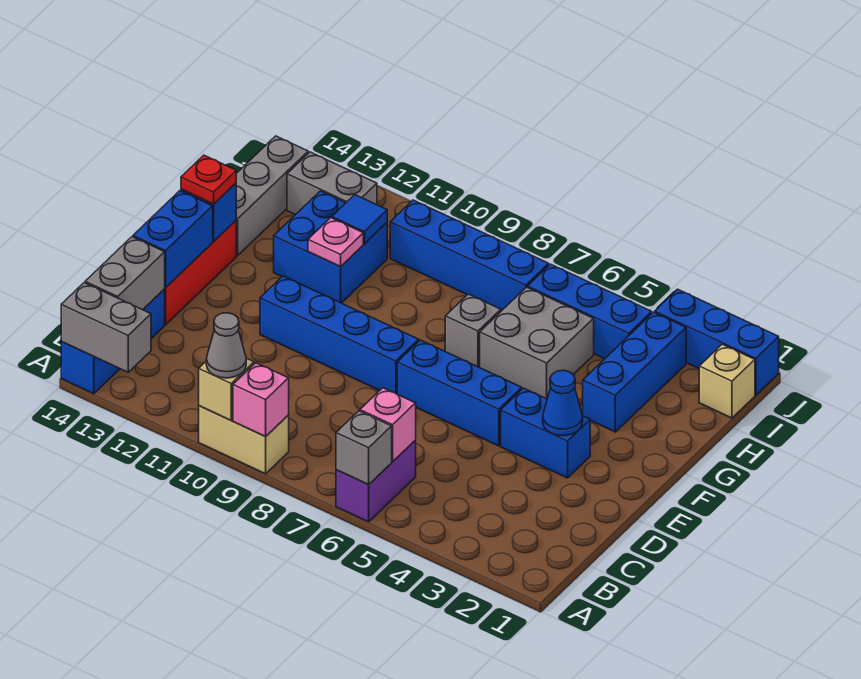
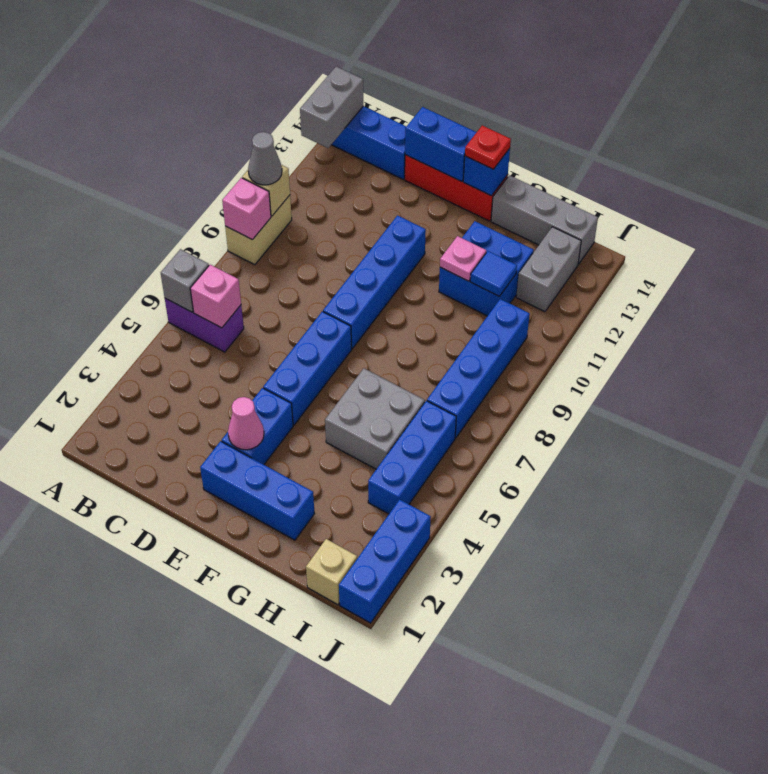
grey brick B14:C14 level 2 -> none
blue cone E3 level 2 -> pink cone E3 level 2
blue brick G3:I3 level 1 -> blue brick E2:G2 level 1
grey brick G7 level 1 -> none

